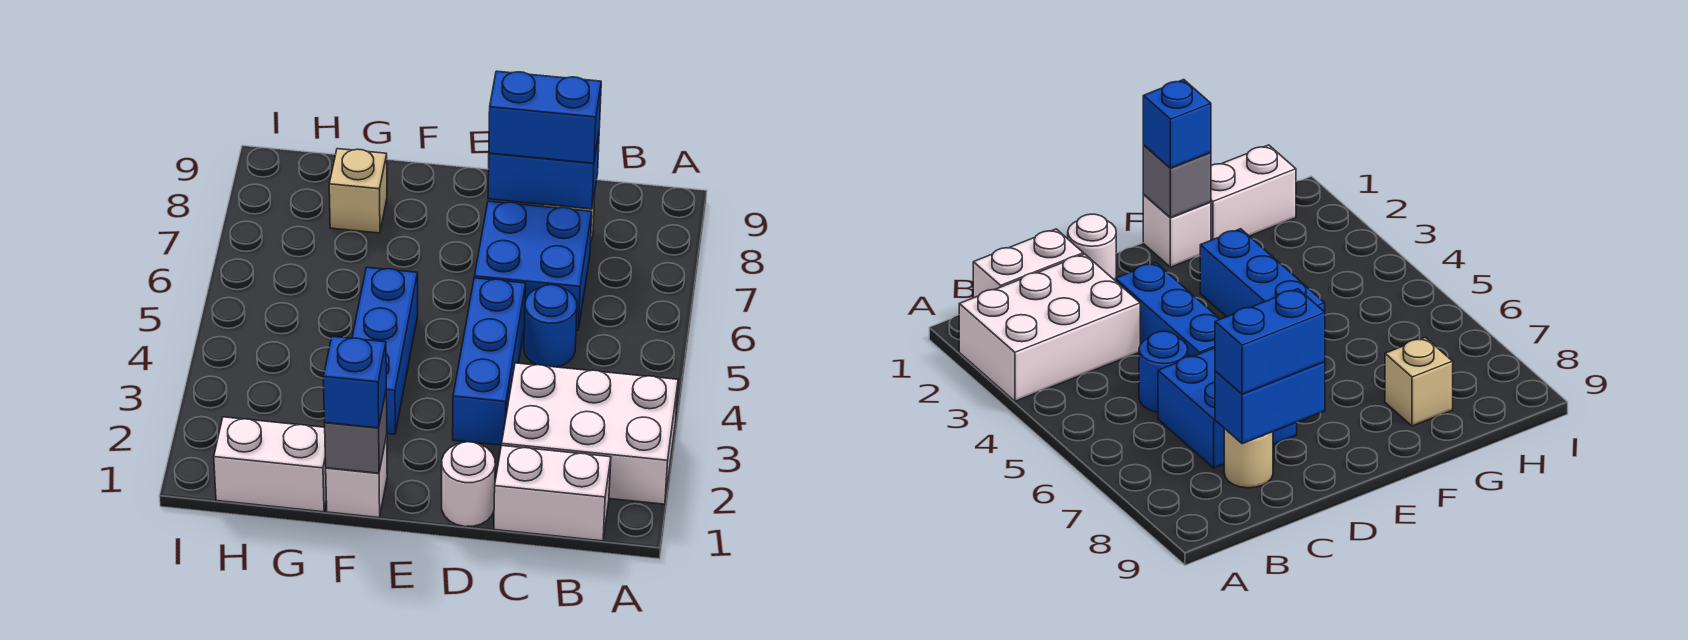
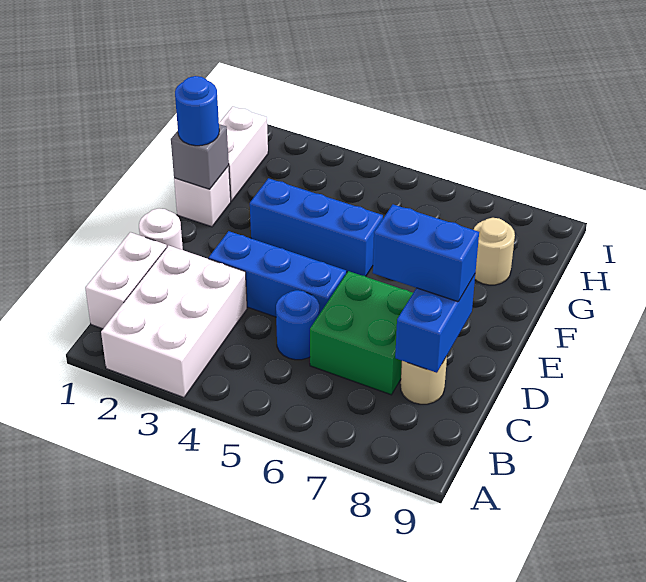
blue brick C6:D7 level 1 -> green brick C6:D7 level 1
blue brick C8:D8 level 3 -> blue brick D7:D8 level 3
blue brick F1 level 3 -> blue round brick F1 level 3
tan brick G8 level 1 -> tan round brick G8 level 1

